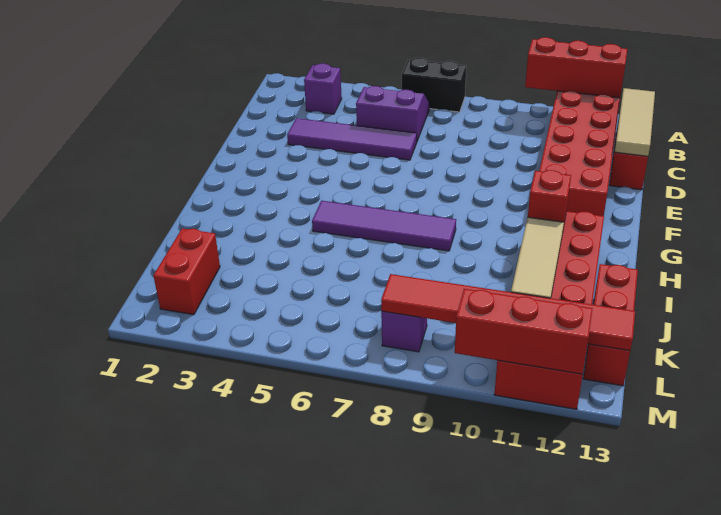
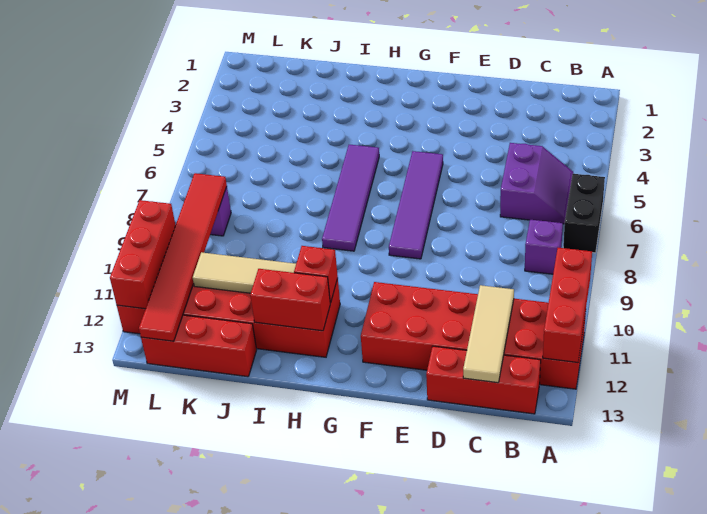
purple brick B3 level 1 -> purple brick B8 level 1
tan tile B13:D13 level 2 -> tan tile C11:C13 level 2
purple tile D3:D6 level 1 -> purple tile F5:F8 level 1
red brick K2:L2 level 1 -> red brick H12:I12 level 2

